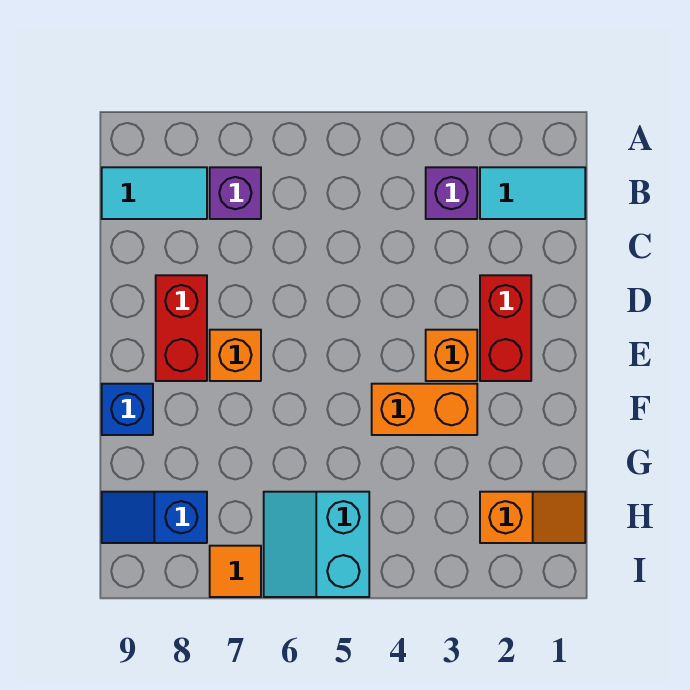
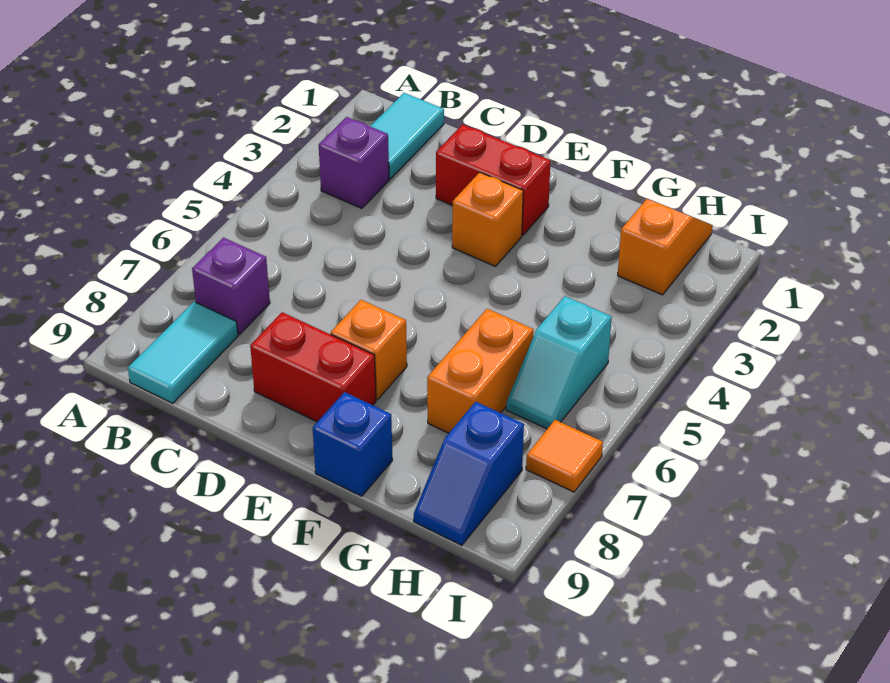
orange brick F3:F4 level 1 -> orange brick G6:G7 level 1
cyan slope H5:I6 level 1 top 5 -> cyan slope H5:H6 level 1 top 5

